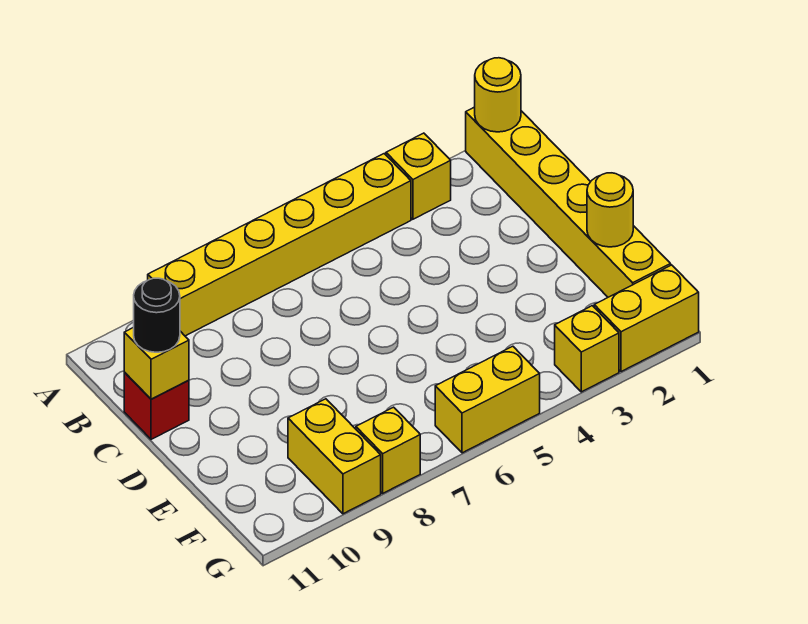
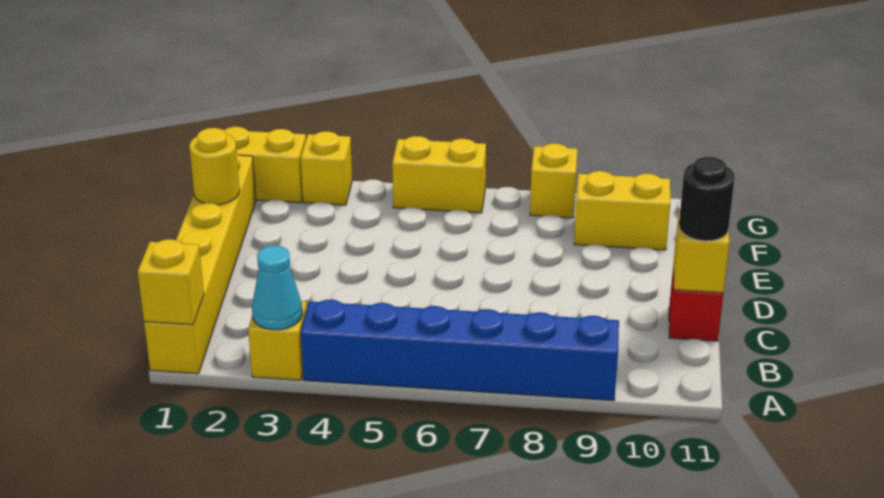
yellow round brick A1 level 2 -> yellow brick A1 level 2
none -> cyan cone A3 level 2
yellow brick A4:A9 level 1 -> blue brick A4:A9 level 1
yellow brick F9:G9 level 1 -> yellow brick F9:F10 level 1

